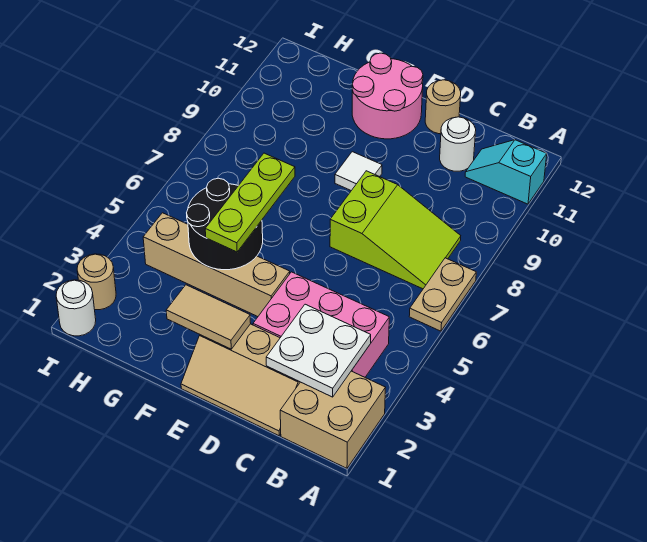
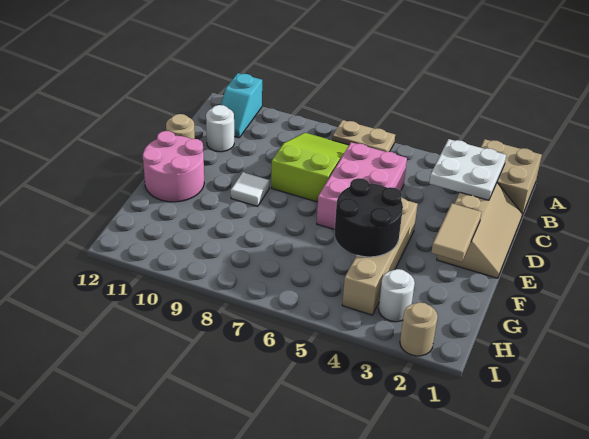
pink brick B3:D4 level 1 -> pink brick C5:E6 level 1
lime plate F4:F6 level 3 -> none
white round brick I1 level 1 -> white round brick H3 level 1

